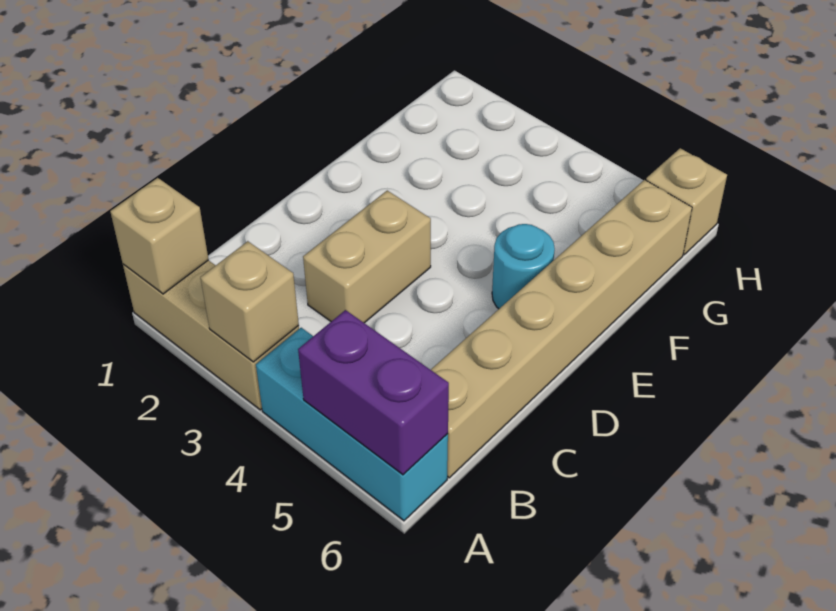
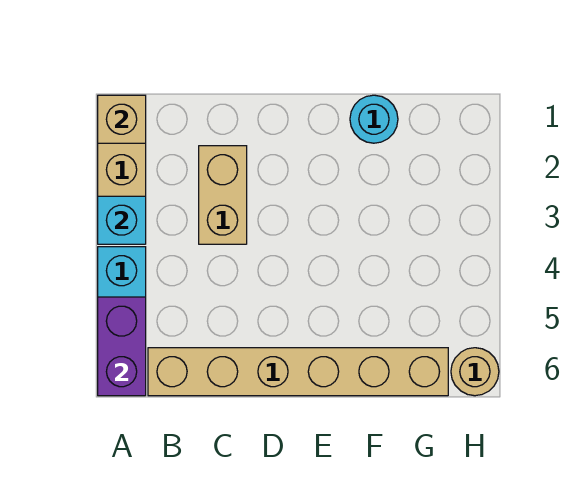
tan brick A3 level 2 -> cyan brick A3 level 2
tan brick C3:D3 level 1 -> tan brick C2:C3 level 1
cyan round brick E5 level 1 -> cyan round brick F1 level 1
tan brick H6 level 1 -> tan round brick H6 level 1

